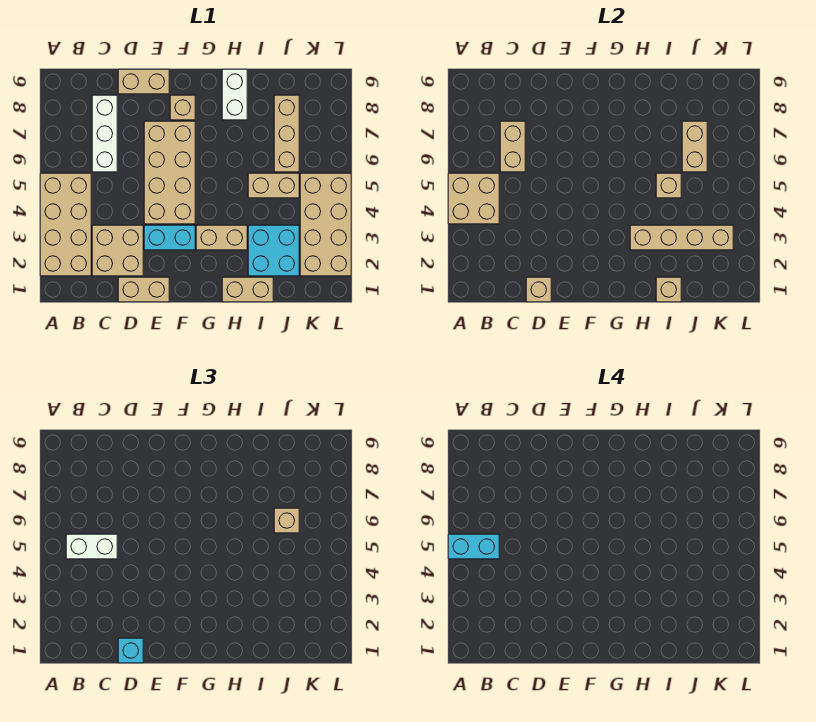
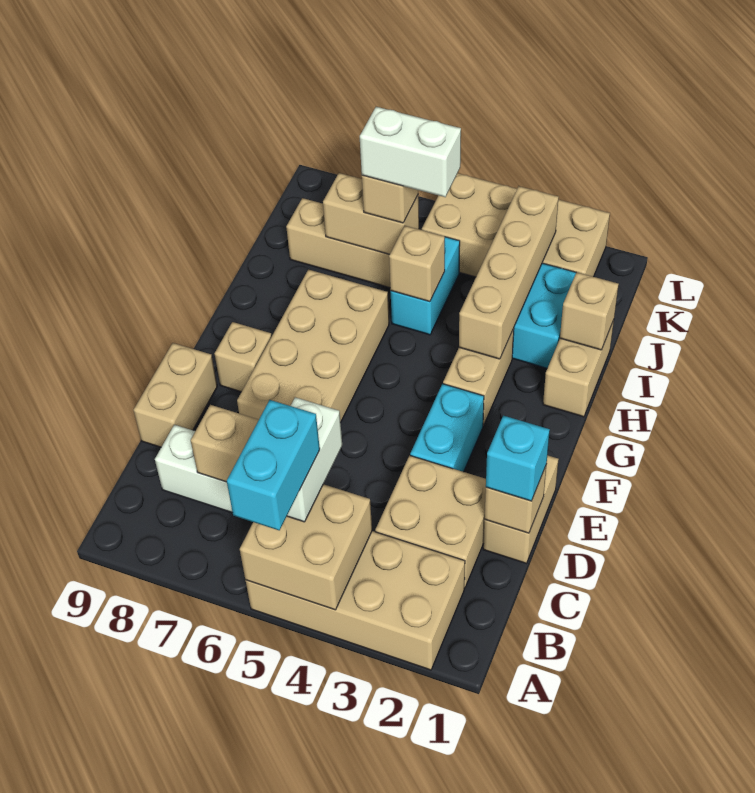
tan brick E4:F7 level 1 -> tan brick E6:H7 level 1
white brick H8:H9 level 1 -> white brick J5:J6 level 4
tan brick I5:J5 level 1 -> cyan brick I5:J5 level 1

